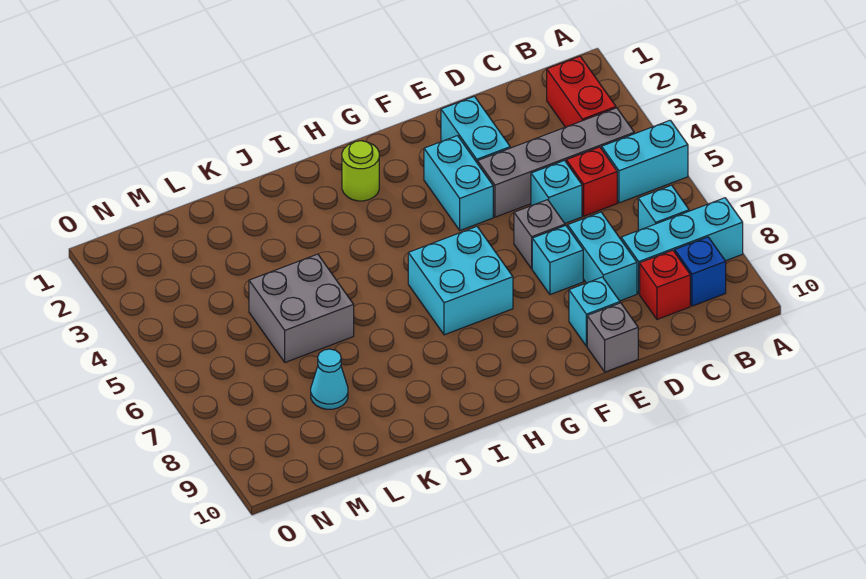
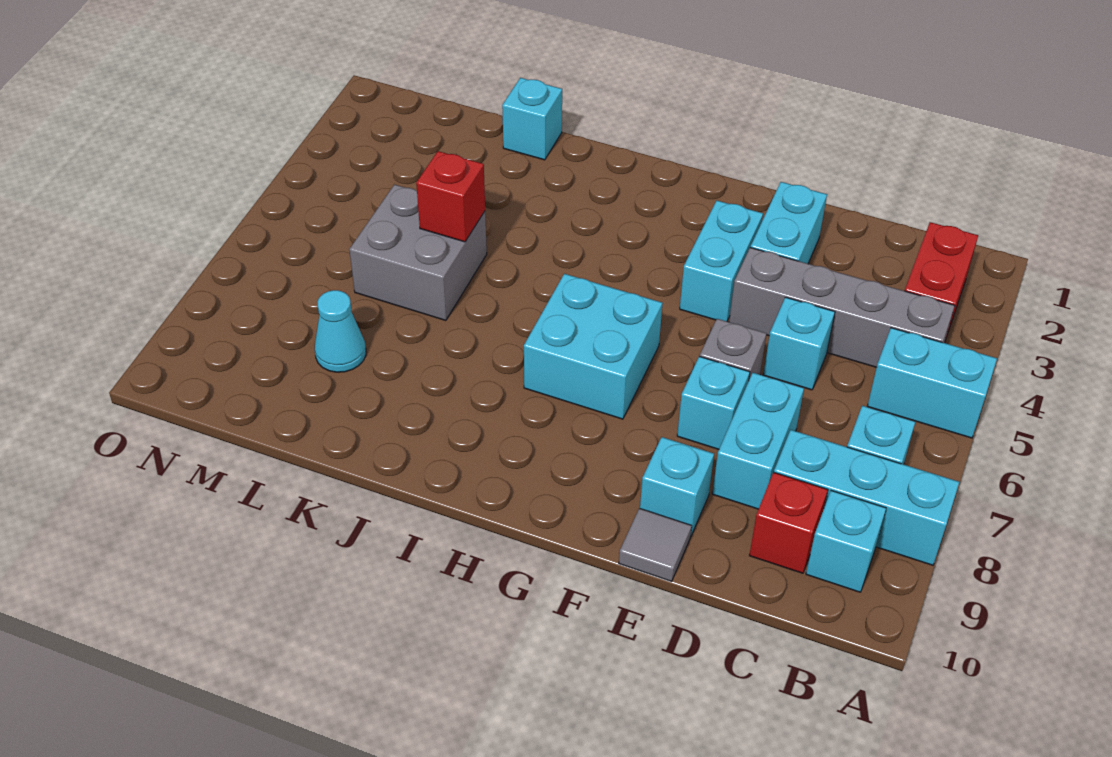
blue brick B9 level 1 -> cyan brick B9 level 1
red brick C5 level 1 -> red brick K5 level 2
grey brick E10 level 1 -> grey tile E10 level 1
lime round brick H2 level 1 -> none
none -> cyan brick K1 level 1

